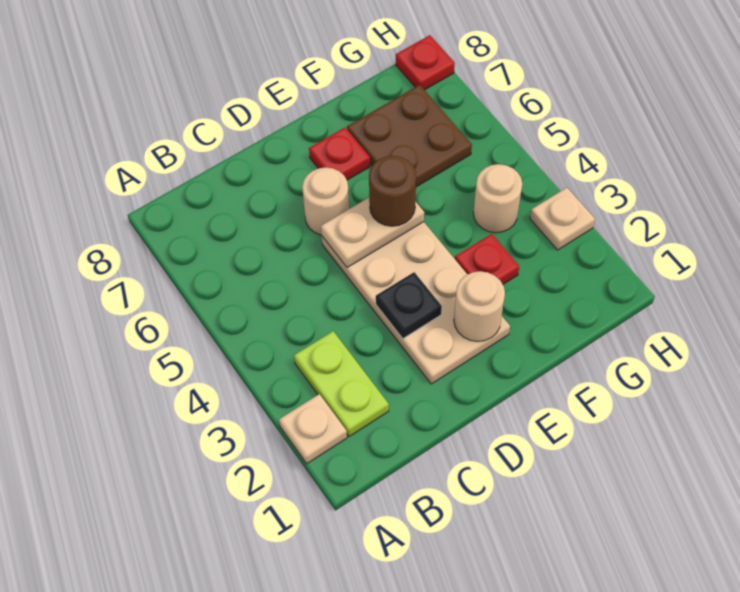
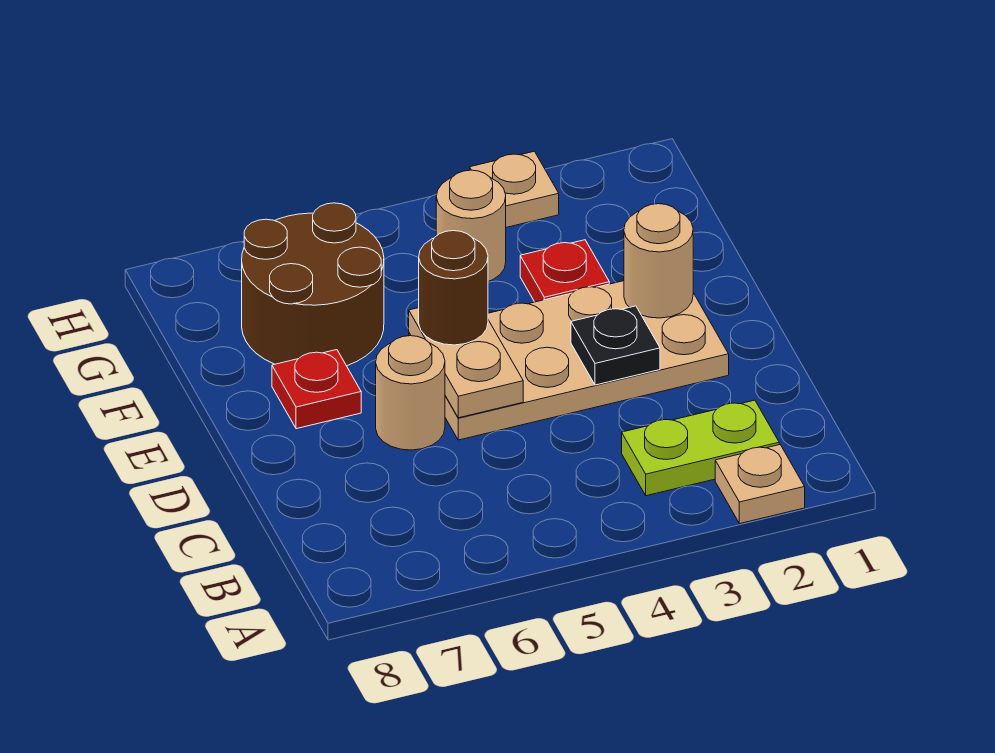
brown plate F6:G7 level 1 -> brown round brick F6:G7 level 1
red plate H8 level 1 -> none

